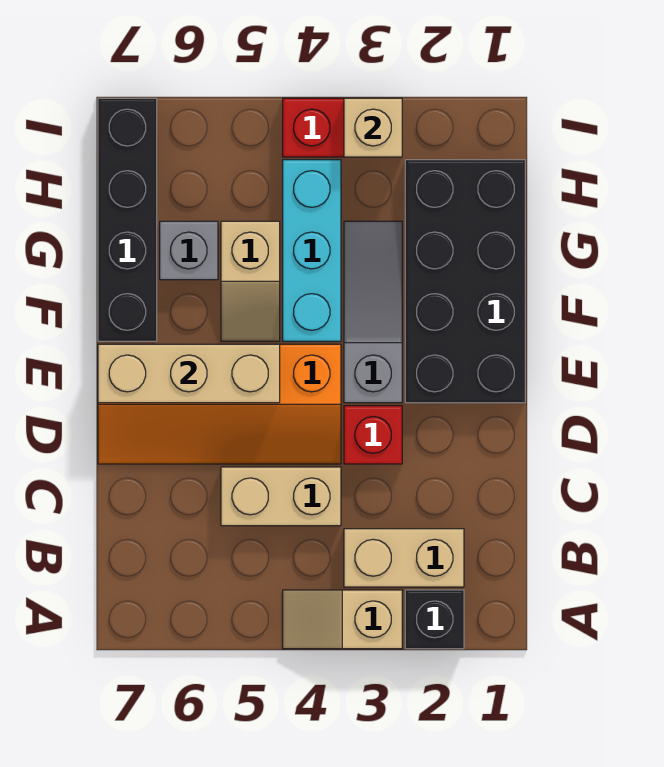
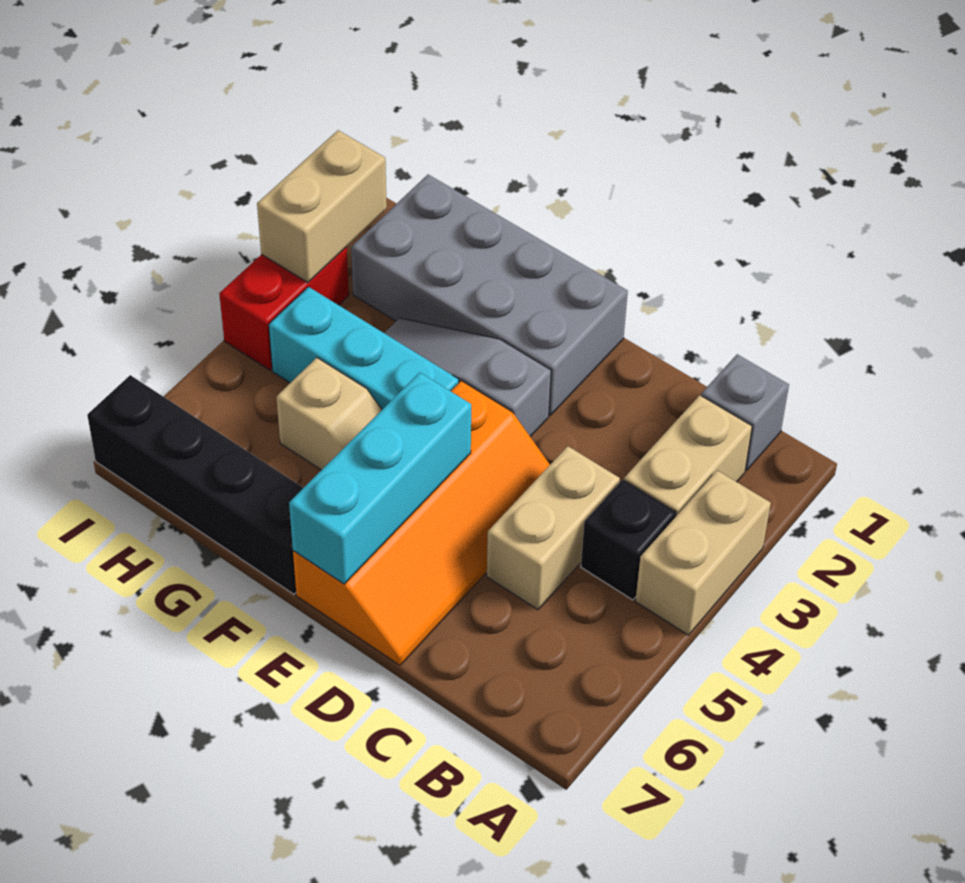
black brick A2 level 1 -> black brick B4 level 1
tan slope A3:A4 level 1 top 3 -> tan brick A3:A4 level 1
red brick D3 level 1 -> none
black brick E1:H2 level 1 -> grey brick E1:H2 level 1
tan brick E5:E7 level 2 -> cyan brick E5:E7 level 2
grey brick G6 level 1 -> grey brick B1 level 1
tan brick I3 level 2 -> tan brick I2:I3 level 2

